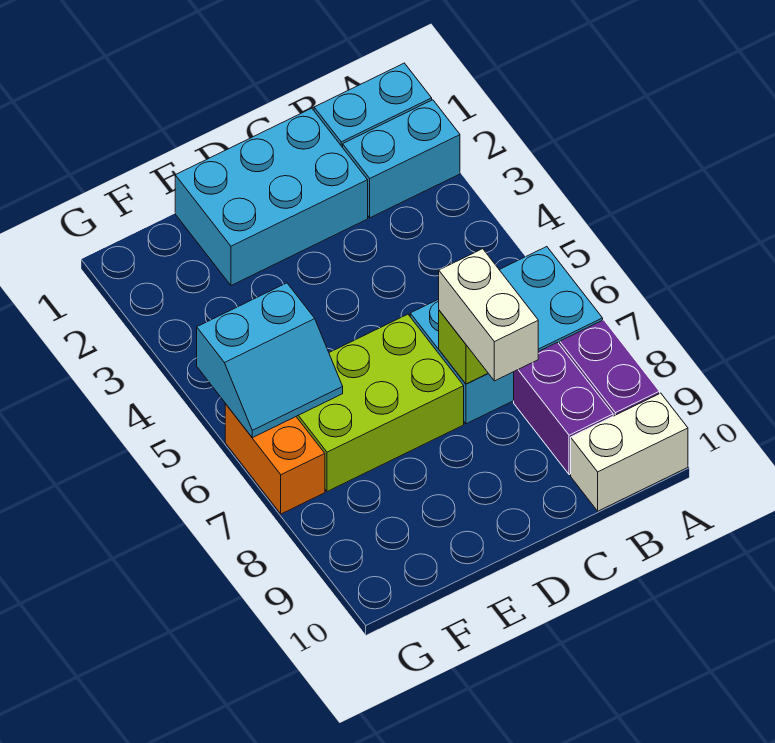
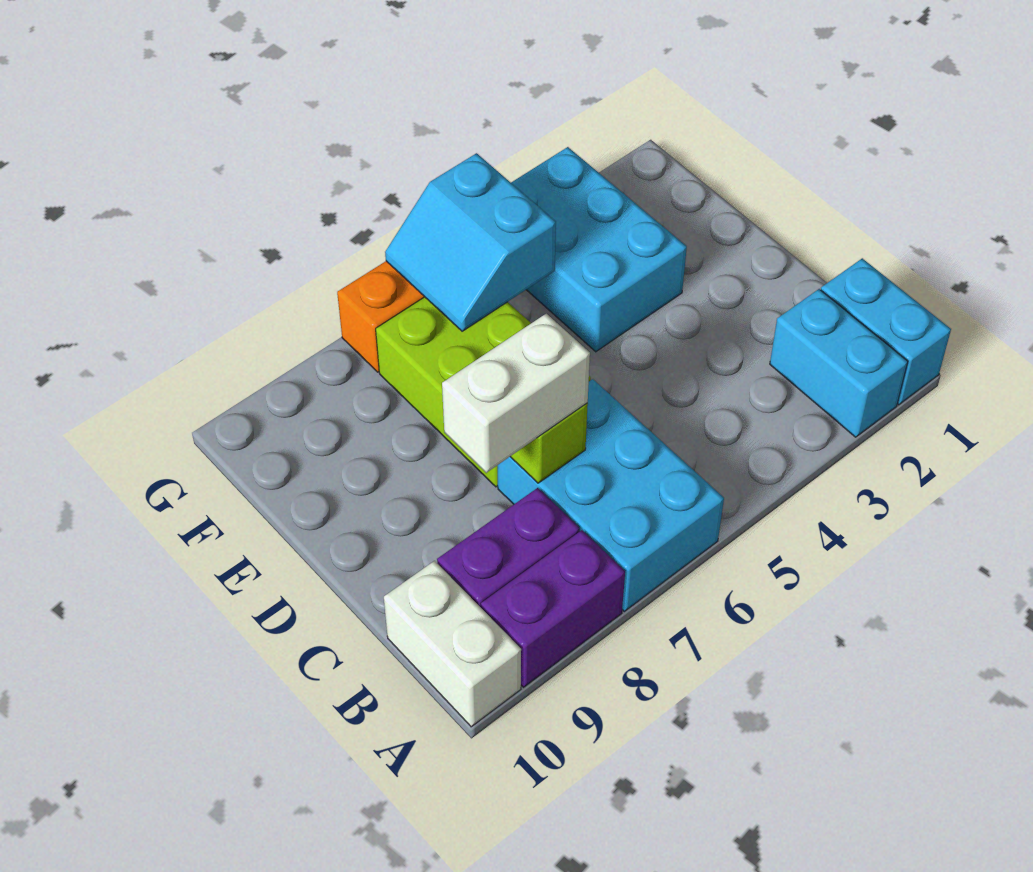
cyan brick C1:E2 level 1 -> cyan brick E3:G4 level 1

